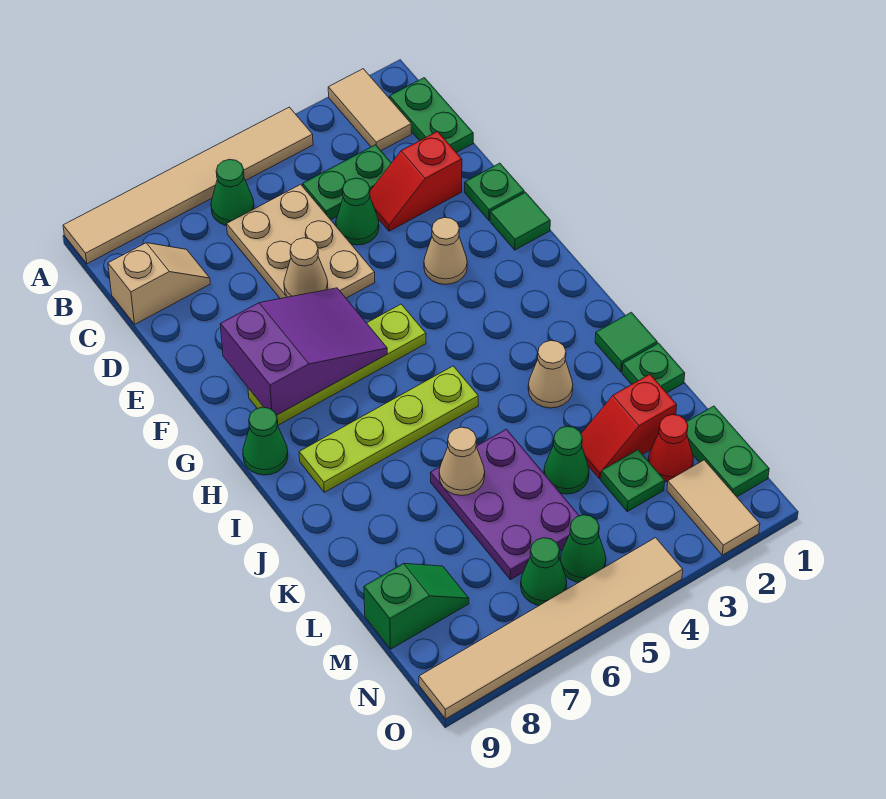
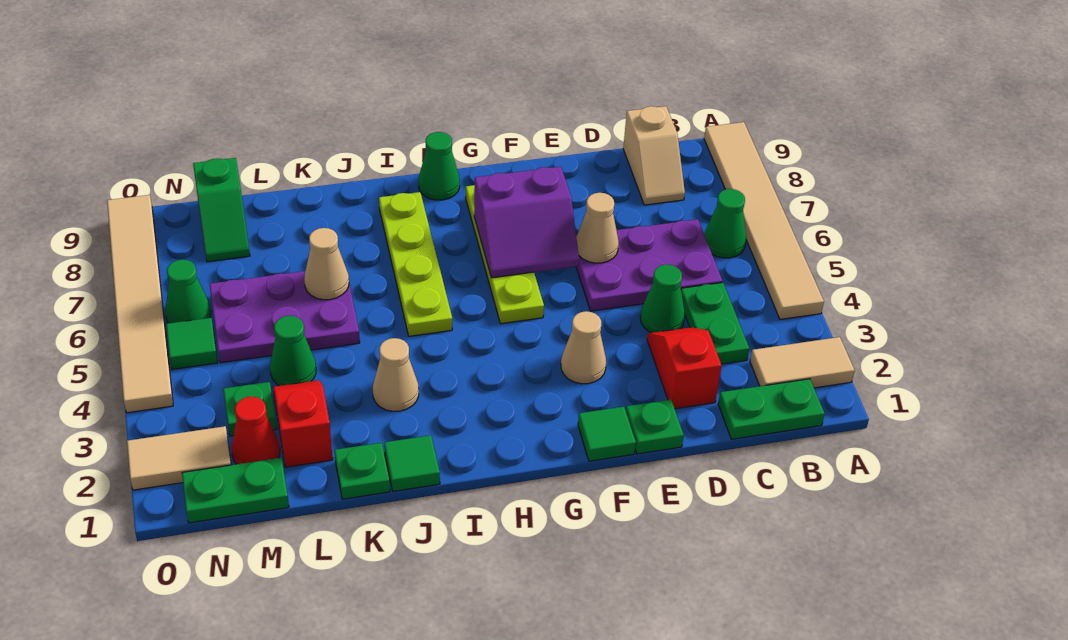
tan plate C5:E6 level 1 -> purple plate C5:E6 level 1
purple slope F6:G8 level 2 top 8 -> purple slope F6:G7 level 2 top 7
green cone N5 level 1 -> green tile N5 level 1

